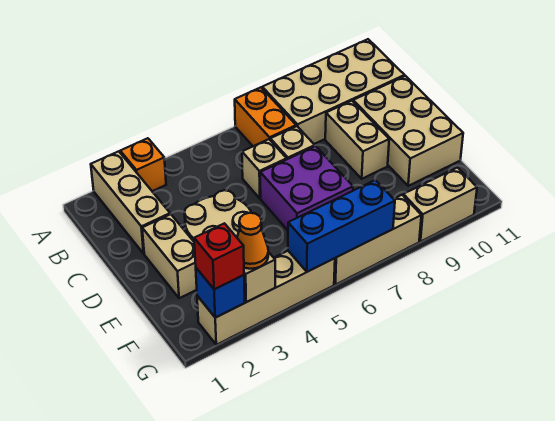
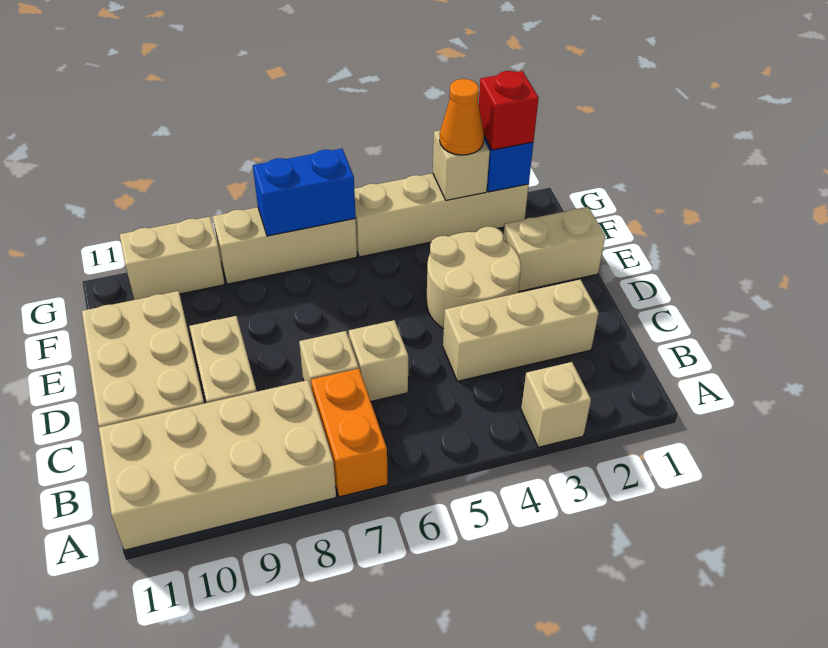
tan brick A2:C2 level 1 -> tan brick C2:C4 level 1
orange brick A3 level 1 -> tan brick A3 level 1
tan brick D2:E2 level 1 -> tan brick E1:E2 level 1
purple brick D6:E7 level 1 -> none
blue brick G5:G7 level 2 -> blue brick G6:G7 level 2

